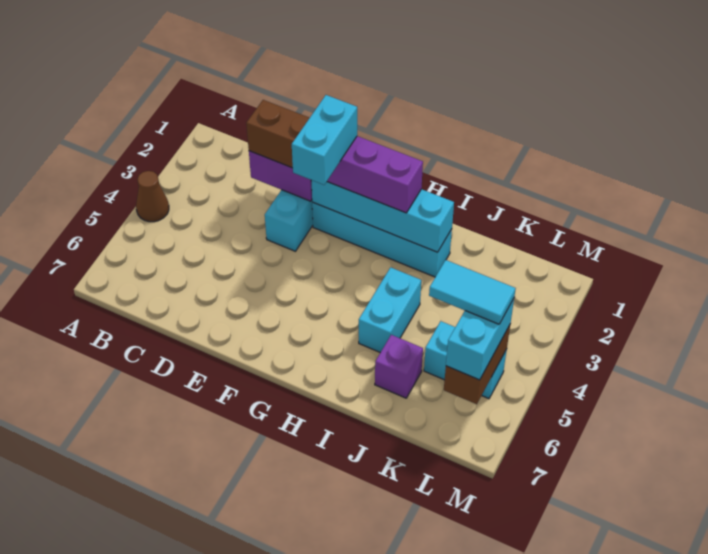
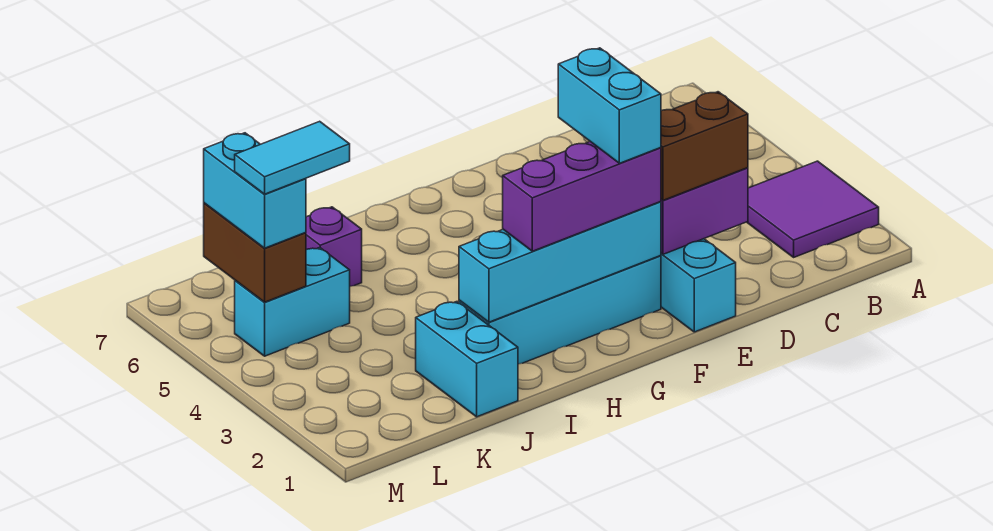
none -> purple tile A2:B3 level 1
brown cone A4 level 1 -> none
cyan brick I4:I5 level 1 -> cyan brick J1:J2 level 1

